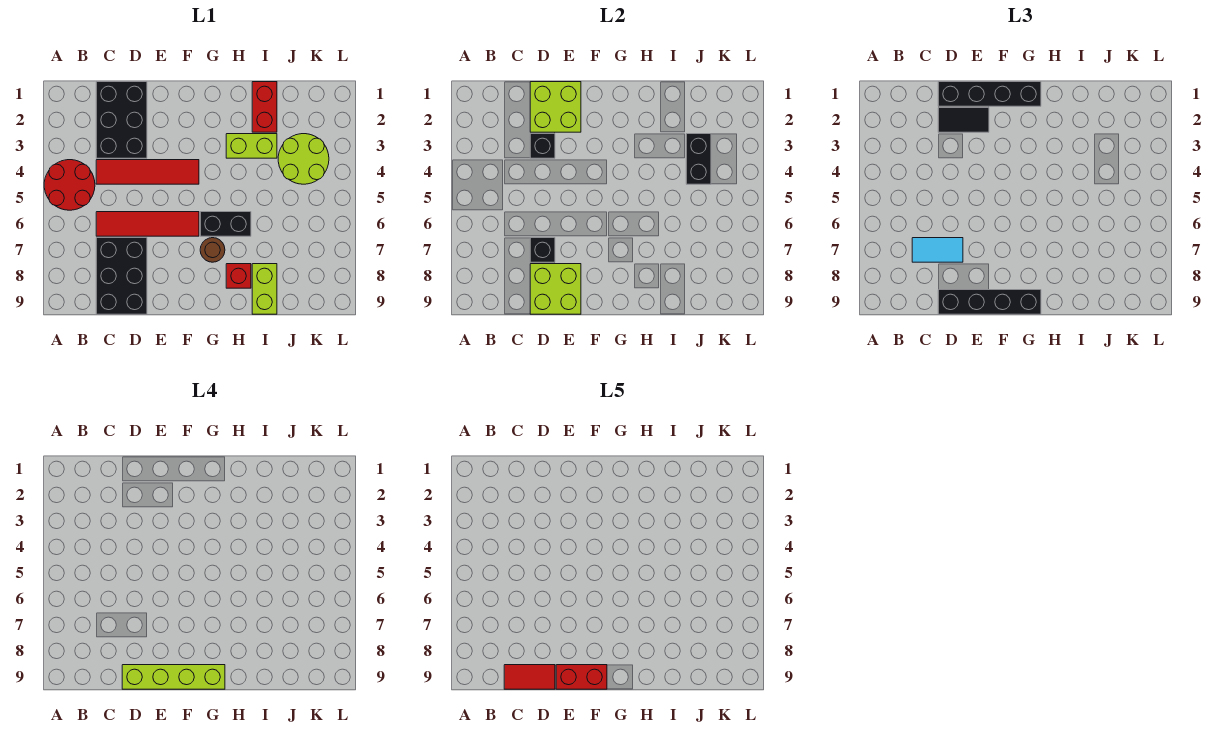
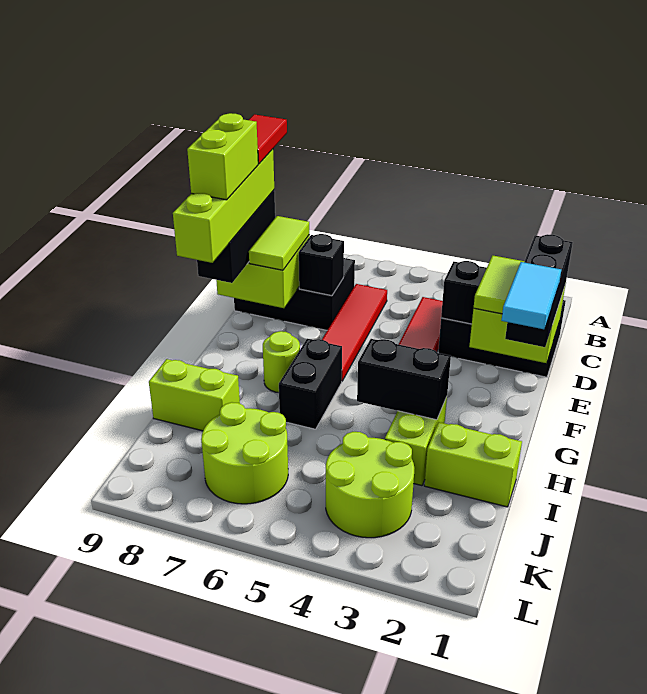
red round brick A4:B5 level 1 -> none
cyan tile C7:D7 level 3 -> cyan tile F1:G1 level 4
black brick D1:G1 level 3 -> black brick D1:F1 level 3
black tile D2:E2 level 3 -> lime tile D2:E2 level 3
none -> lime tile D8:E8 level 3
black brick D9:G9 level 3 -> black brick D9:F9 level 3
red brick E9:F9 level 5 -> lime brick E9:F9 level 5
brown round brick G7 level 1 -> lime round brick G7 level 1
red brick H8 level 1 -> none
red brick I1:I2 level 1 -> lime brick I1:I2 level 1
black brick J3:J4 level 2 -> black brick H3:H4 level 2
none -> lime round brick J6:K7 level 1

